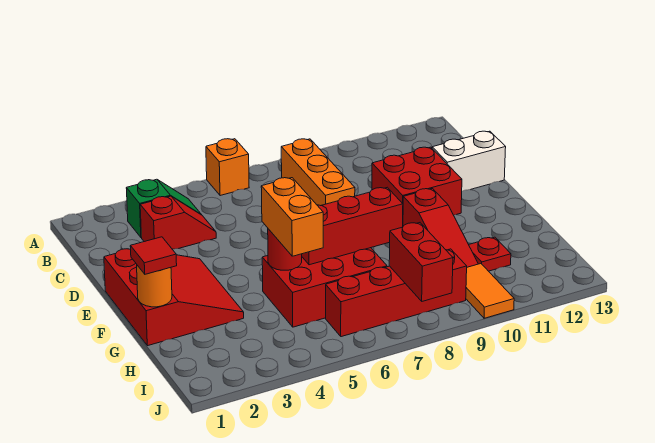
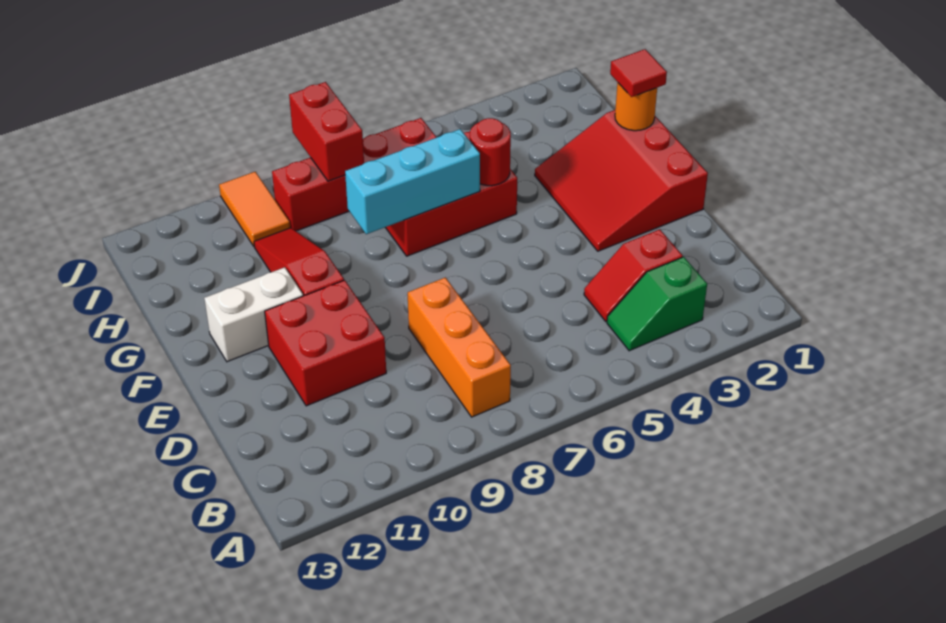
orange brick A6 level 1 -> none
white brick D12:D13 level 1 -> white brick F11:F12 level 1
orange brick G5:H5 level 3 -> none
red brick G6:G8 level 2 -> cyan brick G6:G8 level 2
red plate H11 level 1 -> none

